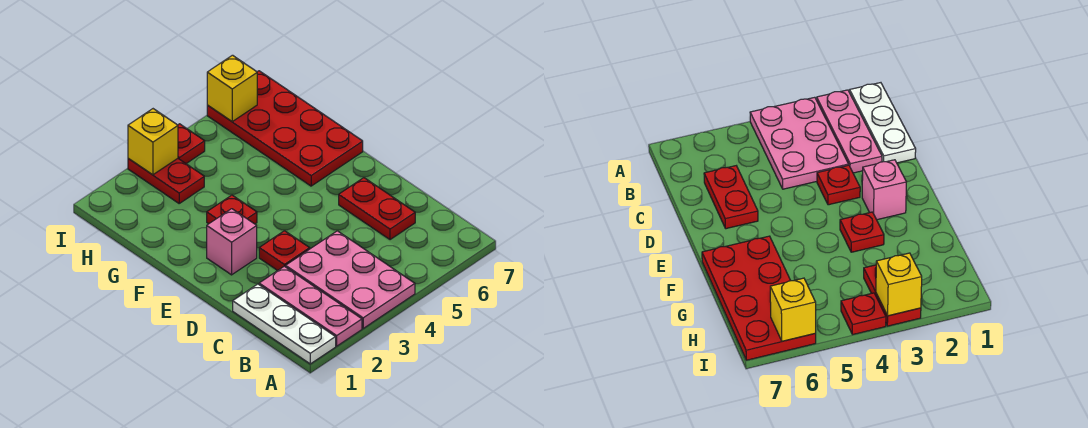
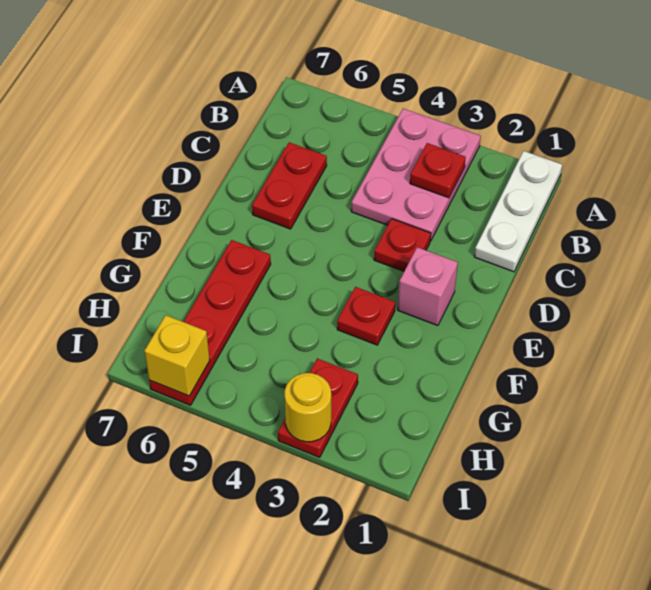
pink plate A2:C2 level 1 -> none
red plate F6:I7 level 1 -> red plate F6:I6 level 1
yellow brick I3 level 2 -> yellow round brick I3 level 2
red plate I4 level 1 -> red plate B3 level 2

